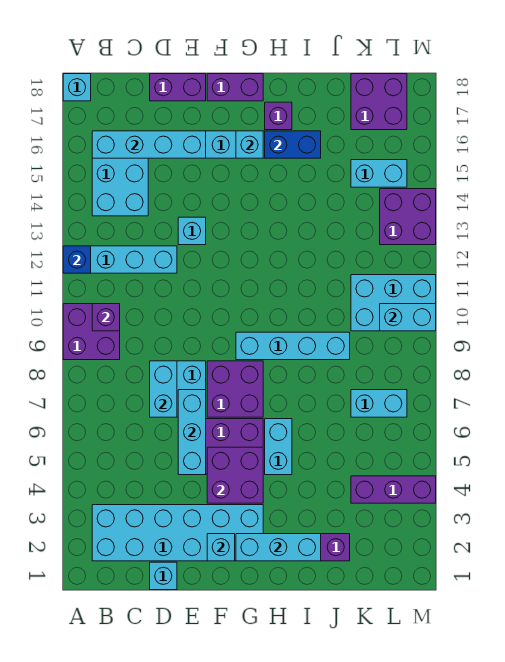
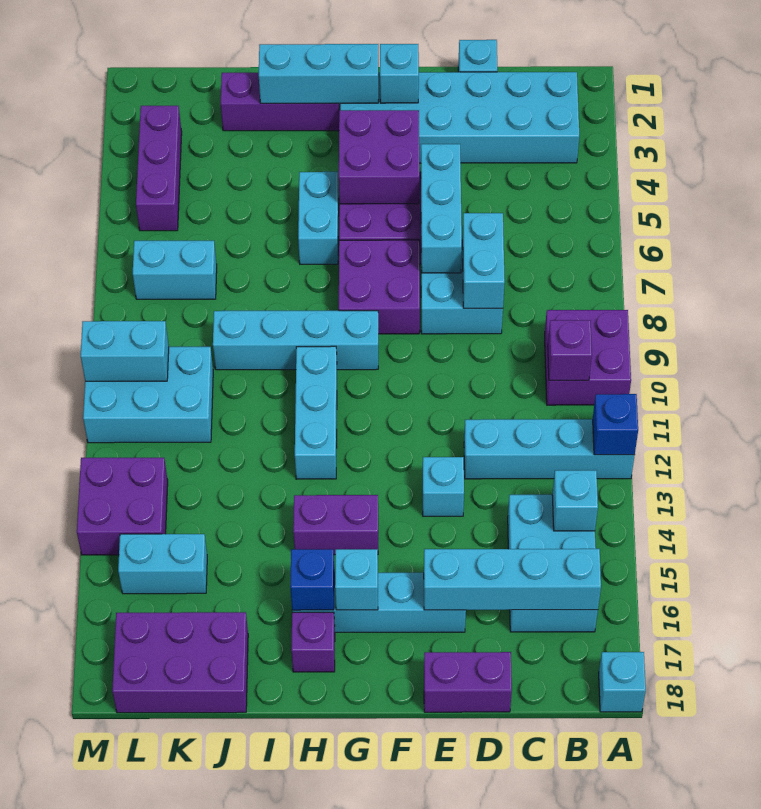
none -> cyan brick B14 level 2
purple brick F18:G18 level 1 -> purple brick G14:H14 level 1
none -> cyan brick H10:H12 level 1
blue brick H16:I16 level 2 -> blue brick H16 level 2
purple brick K4:M4 level 1 -> purple brick L3:L5 level 1
purple brick K17:L18 level 1 -> purple brick J17:L18 level 1

